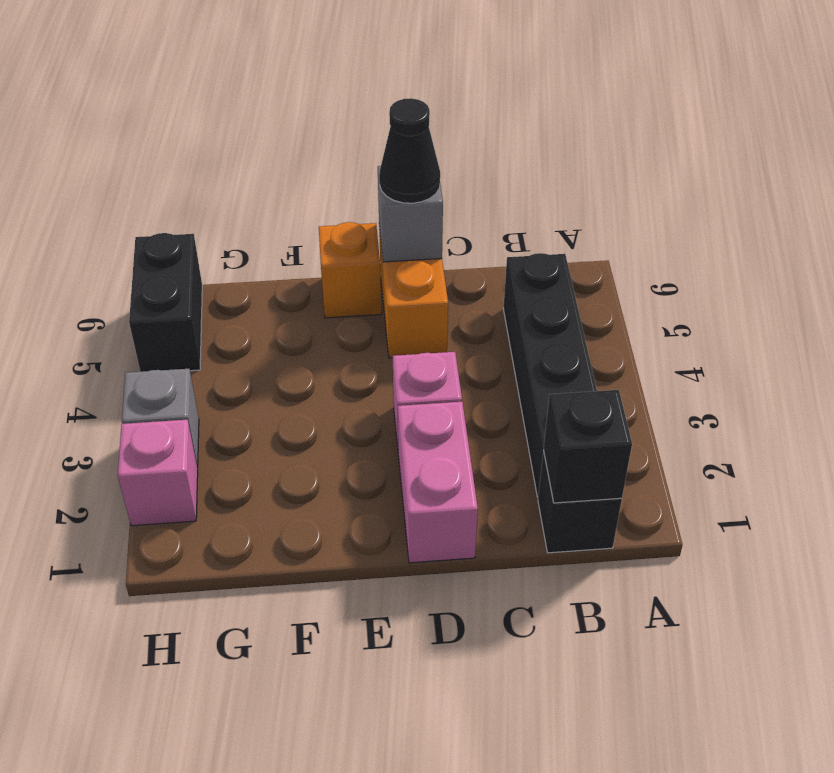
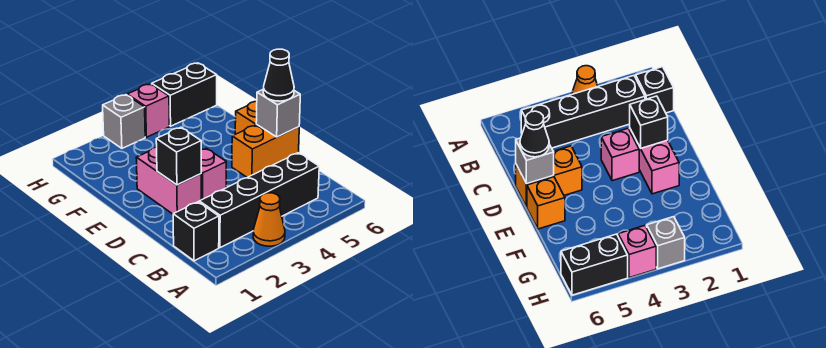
none -> orange cone A3 level 1
black brick B1 level 2 -> black brick D2 level 2
pink brick D1:D2 level 1 -> pink brick D2:E2 level 1
pink brick H2 level 1 -> pink brick H4 level 1

